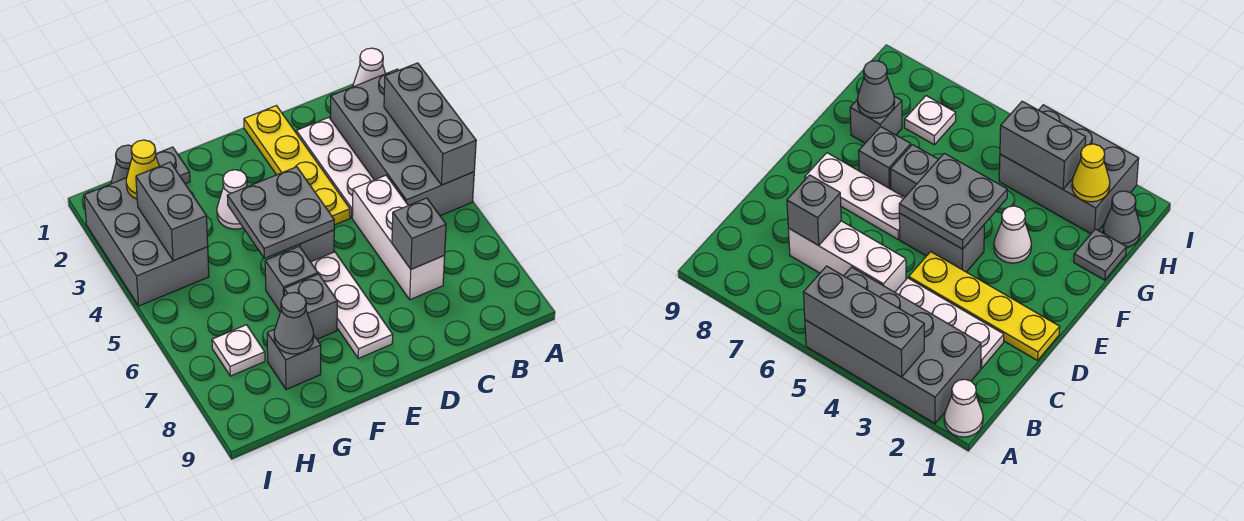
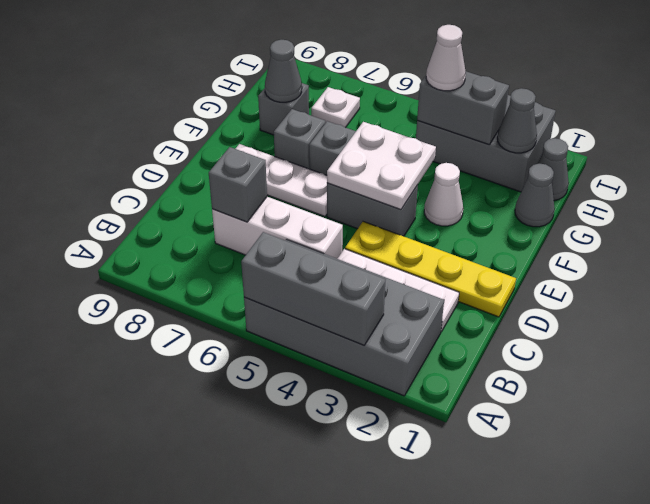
white cone A1 level 1 -> white cone H4 level 3
grey plate E4:F5 level 2 -> white plate E4:F5 level 2
grey plate G1 level 1 -> grey cone G1 level 1
yellow cone H2 level 2 -> grey cone H2 level 2

